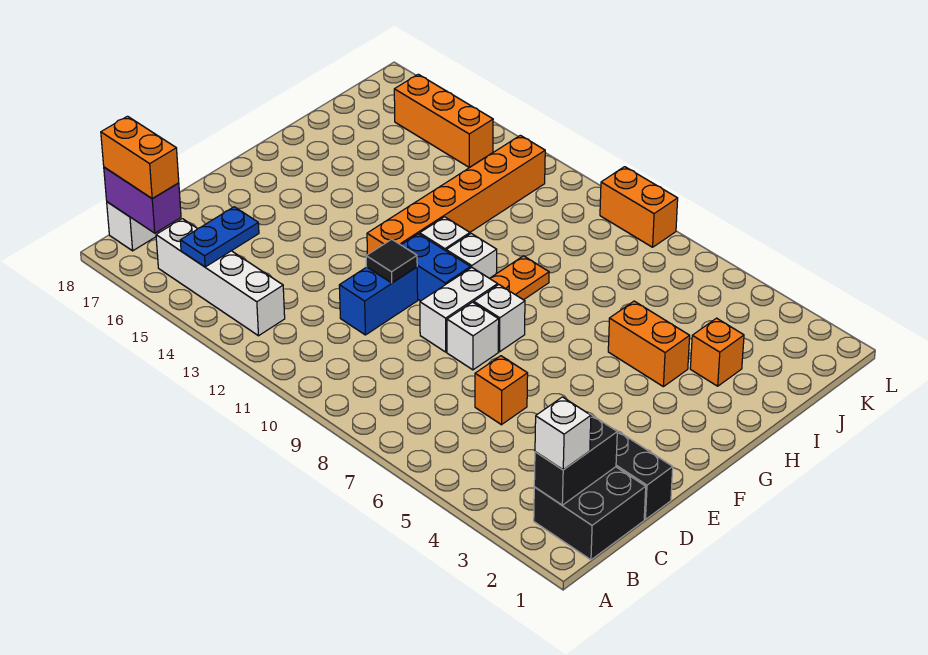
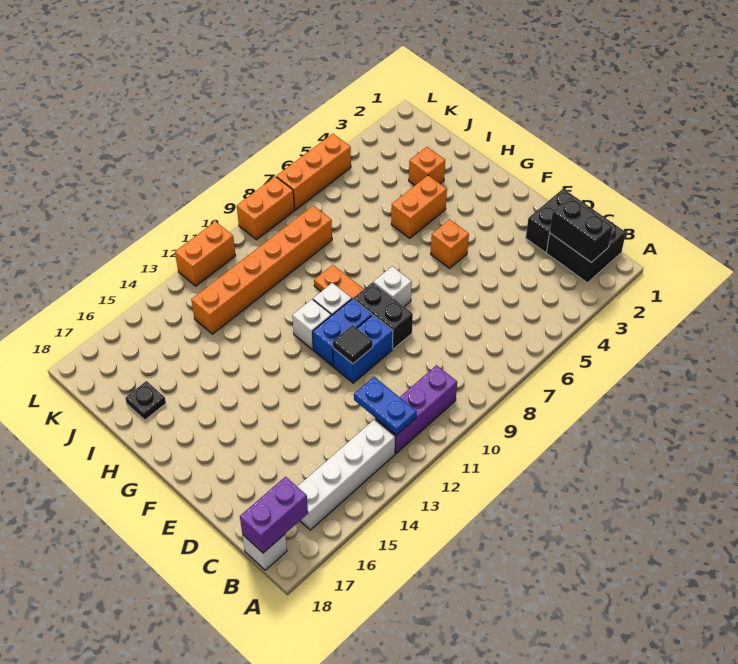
white brick B2 level 3 -> none
none -> purple brick B10:B12 level 1
blue plate B15:C15 level 2 -> blue plate B12:C12 level 2
orange brick B17:B18 level 3 -> orange brick L11:L12 level 1
orange brick D6 level 1 -> orange brick F5 level 1
blue brick D11:E11 level 1 -> blue brick E10:E11 level 1
white brick E8 level 1 -> none
white brick E9:F9 level 1 -> black brick E9:F9 level 1
orange brick F12:K12 level 1 -> orange brick J8:J13 level 1
none -> black plate I17 level 1
orange brick K14:K16 level 1 -> orange brick L5:L7 level 1

